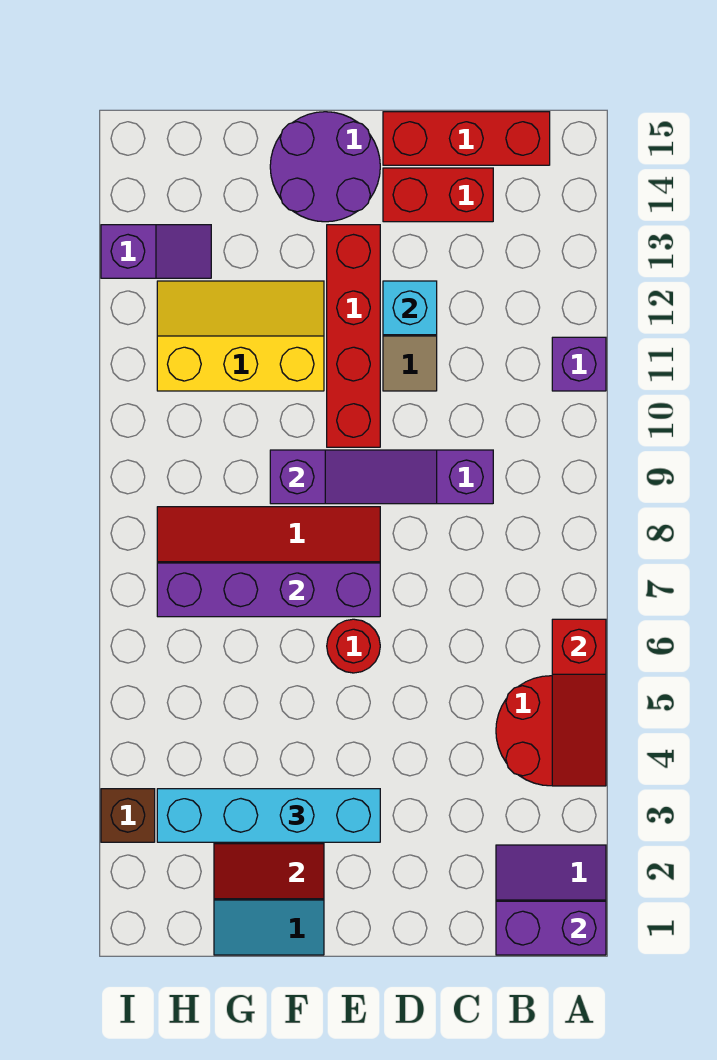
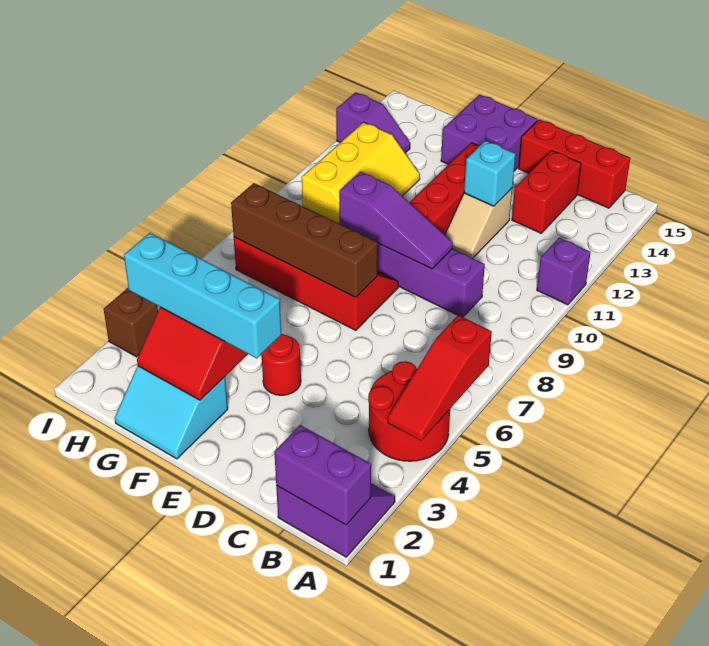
red brick C14:D14 level 1 -> red brick C13:C14 level 1
red round brick E6 level 1 -> red round brick E4 level 1
purple brick E7:H7 level 2 -> brown brick E7:H7 level 2
purple round brick E14:F15 level 1 -> purple brick E14:F15 level 1
yellow slope F11:H12 level 1 top 11 -> yellow slope G10:H12 level 1 top H

